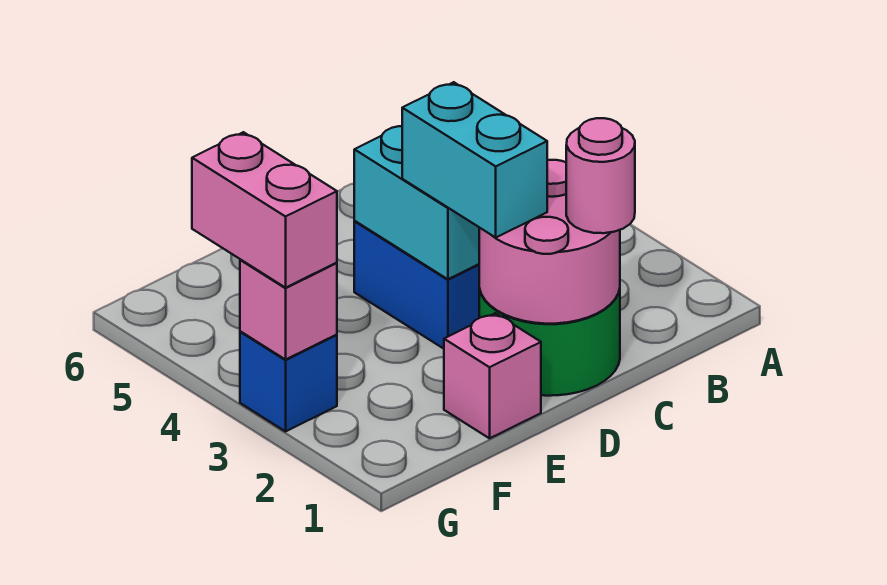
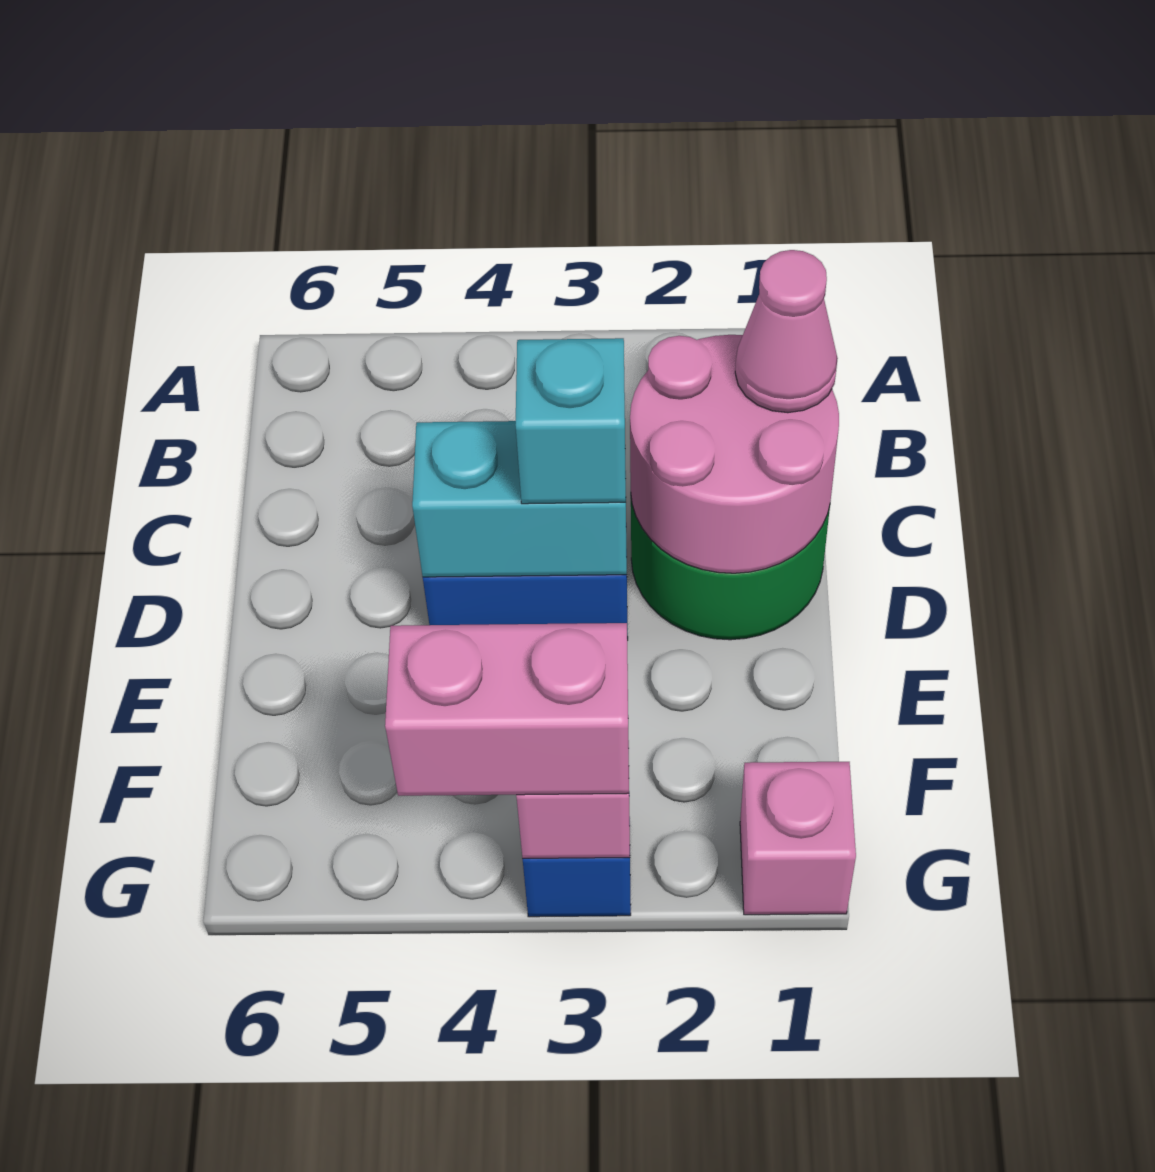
pink round brick C1 level 3 -> pink cone C1 level 3
cyan brick D2:D3 level 3 -> cyan brick D3 level 3
pink brick E1 level 1 -> pink brick G1 level 1

